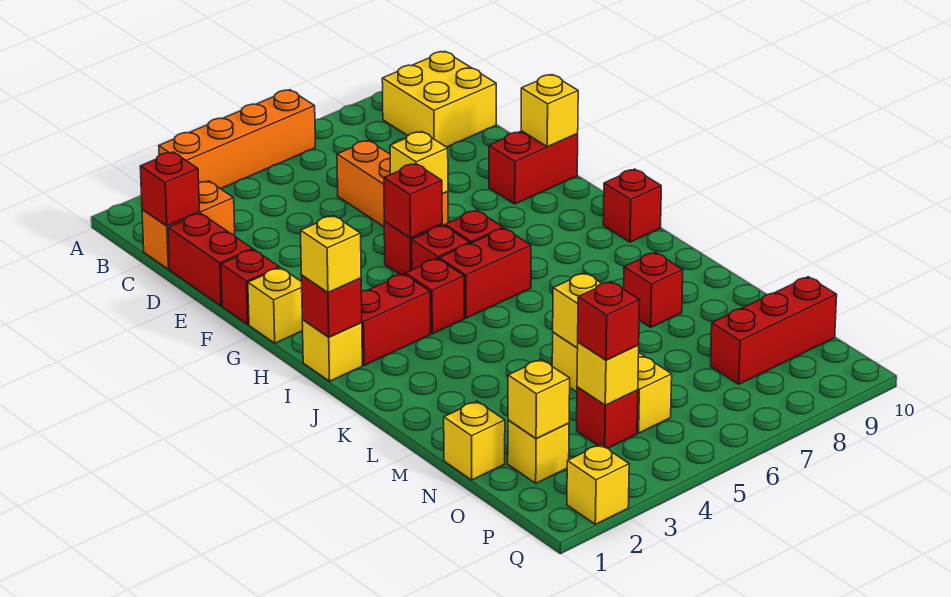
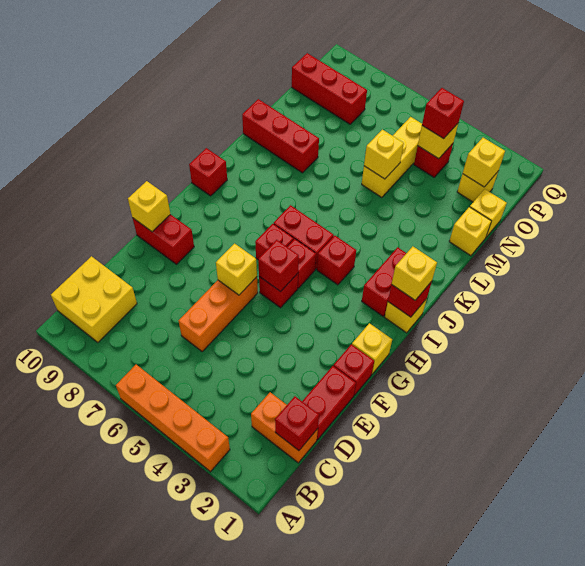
red brick I2:I3 level 1 -> red brick I2:J2 level 1
red brick L8 level 1 -> red brick L8:L10 level 1
yellow brick Q2 level 1 -> yellow brick M1 level 1

